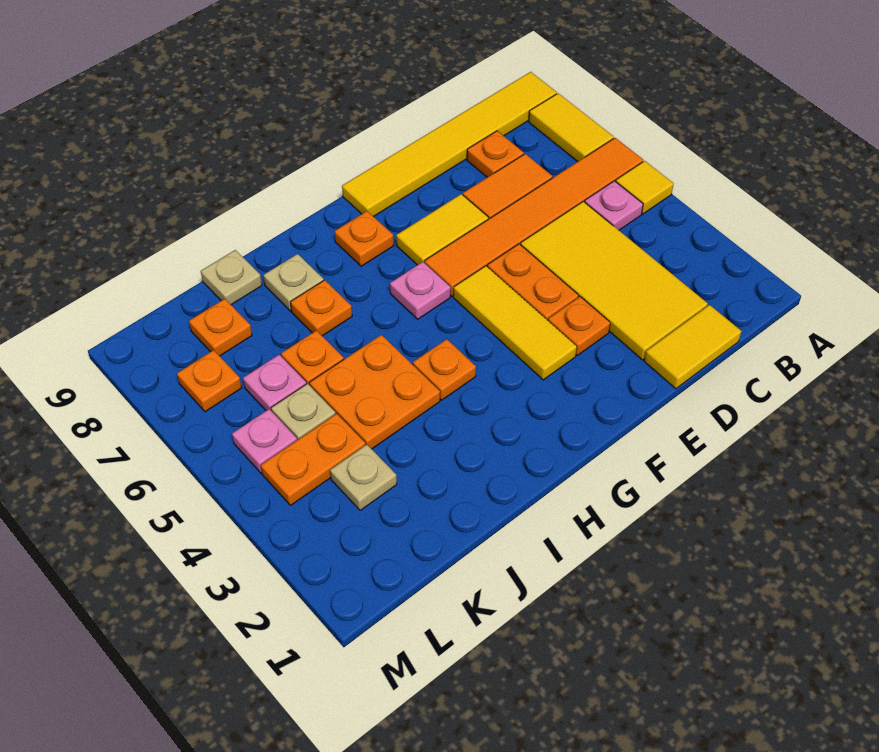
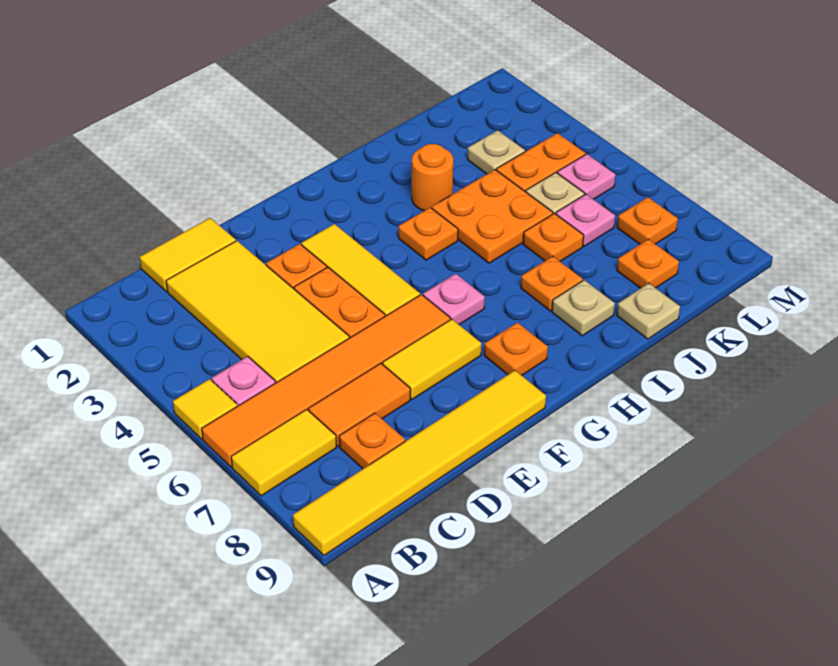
yellow tile A7:A8 level 1 -> yellow tile A7:B7 level 1
none -> orange round brick I3 level 1

